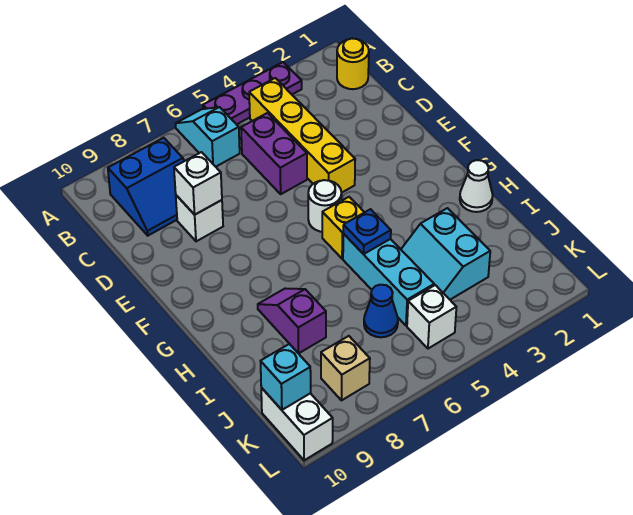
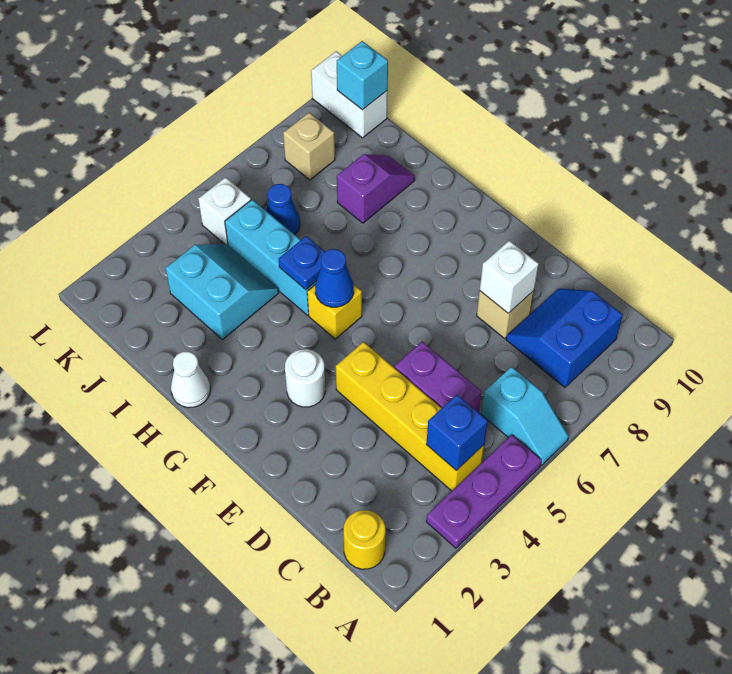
none -> blue brick B4 level 2
white brick D8 level 1 -> tan brick D8 level 1
white round brick F5 level 1 -> white round brick F3 level 1
none -> blue cone G5 level 2
purple slope H8:I8 level 1 top I -> purple slope I8:I9 level 1 top 8

